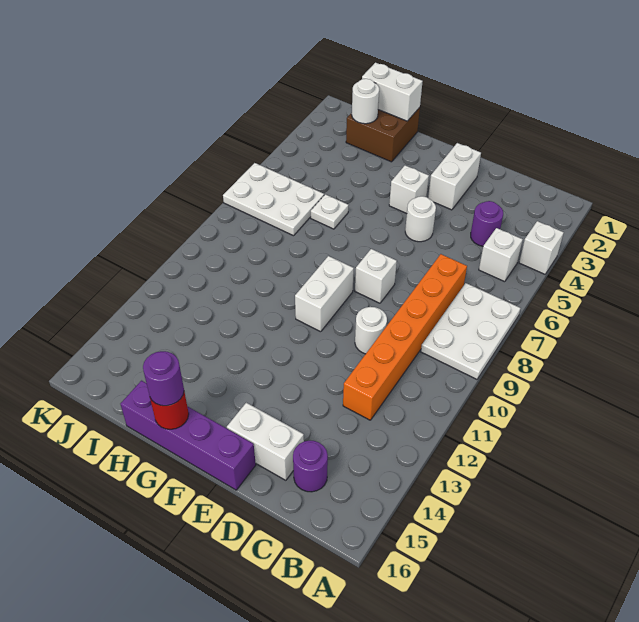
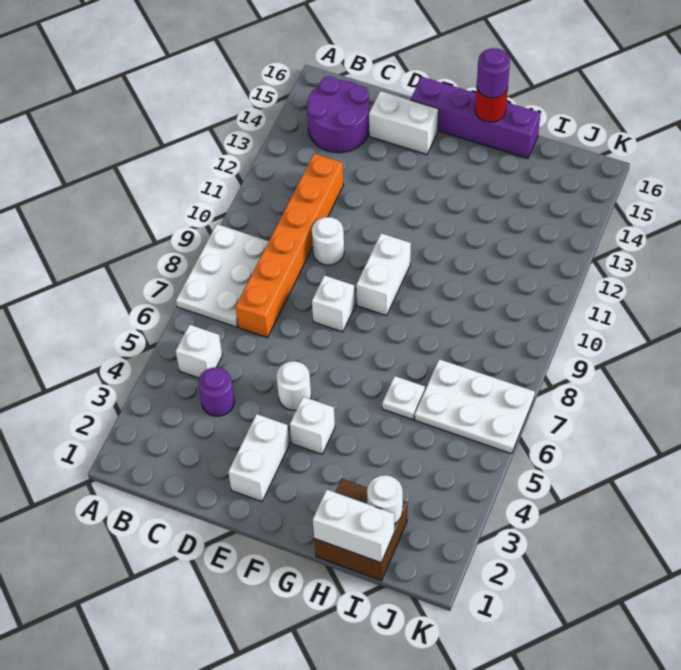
white brick A4 level 1 -> none
purple round brick C15 level 1 -> purple round brick B14:C15 level 1

